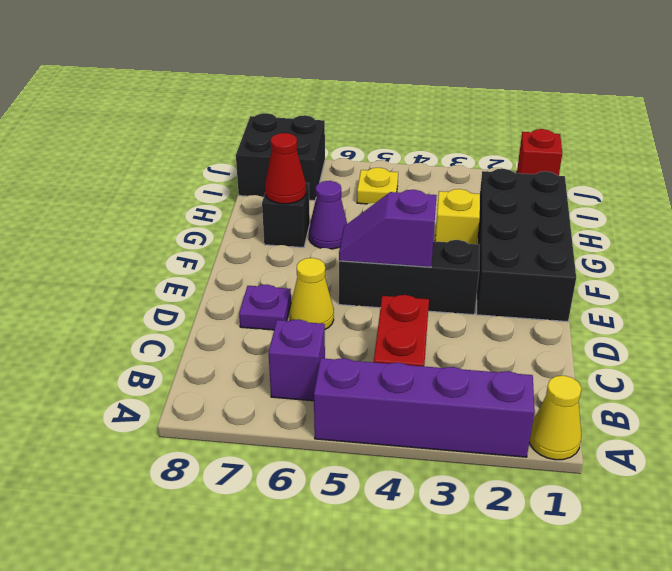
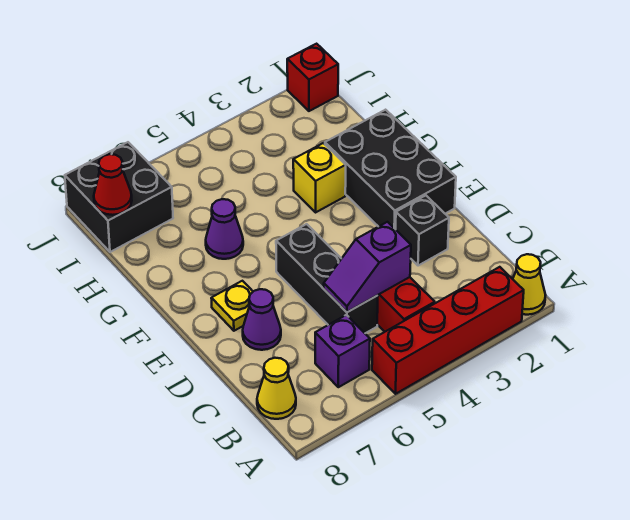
purple brick A2:A5 level 1 -> red brick A2:A5 level 1
yellow cone D6 level 1 -> yellow cone B8 level 1
purple plate D7 level 1 -> purple cone D7 level 1
black brick E1:H2 level 1 -> black brick E1:G2 level 1
black brick E3:E5 level 1 -> black brick C5:E5 level 1
purple slope E4:E5 level 2 top 4 -> purple slope C4:C5 level 2 top 4
black brick G7 level 1 -> black brick D2 level 1
red cone G7 level 2 -> red cone I8 level 2
yellow plate I5 level 1 -> yellow plate E7 level 1

